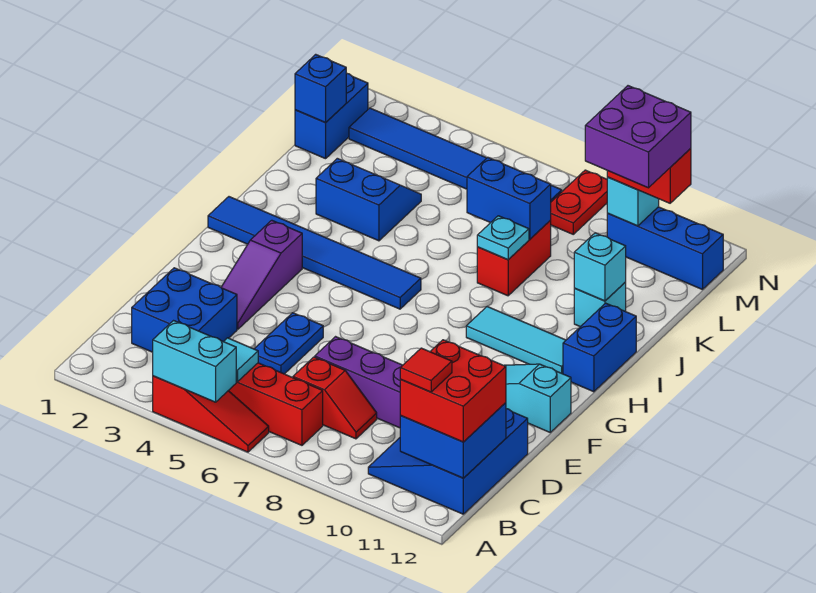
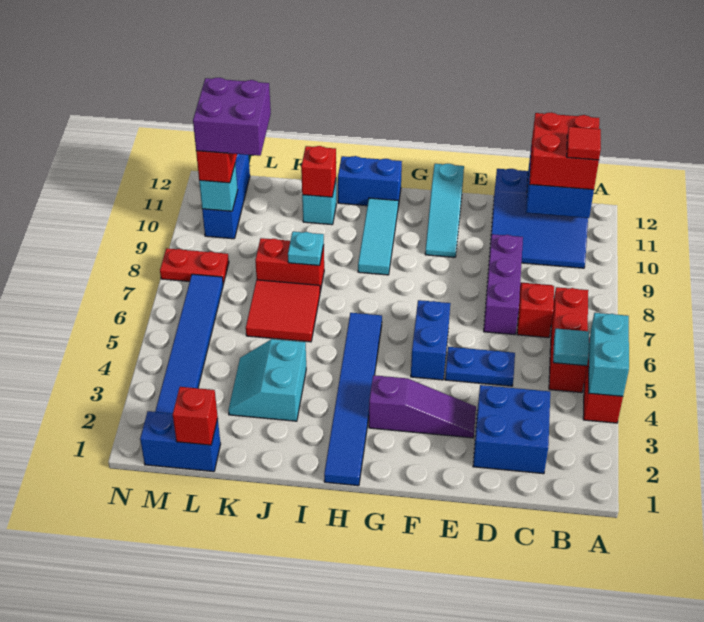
blue slope J3:K4 level 1 top J -> cyan slope J3:K4 level 1 top J
none -> red tile J6:K7 level 1
cyan brick J11 level 2 -> red brick J11 level 2
blue brick K7:K8 level 2 -> blue brick F5:F6 level 1
blue brick L1 level 2 -> red brick L1 level 2

